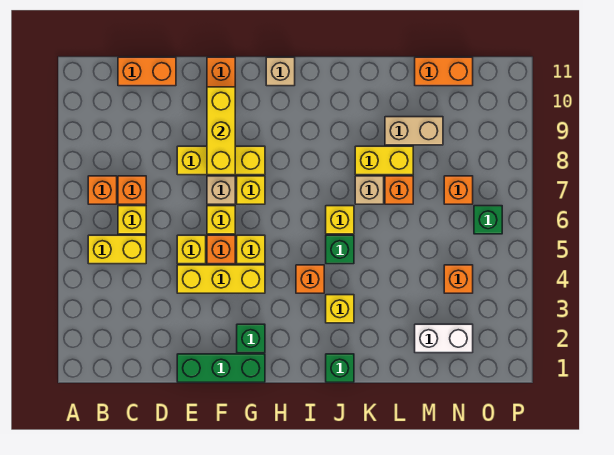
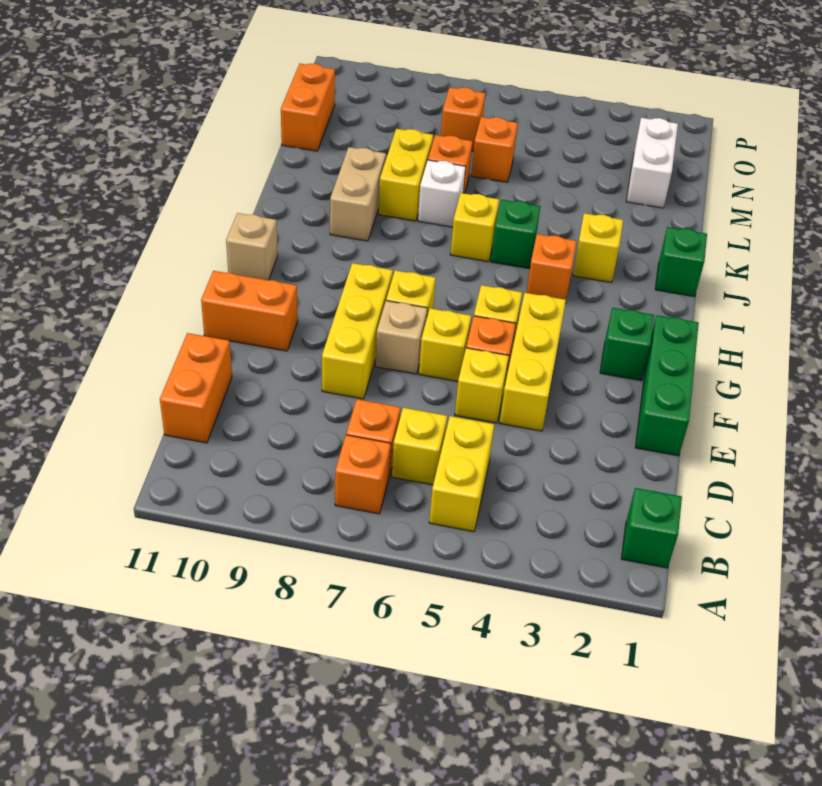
yellow brick F8:F10 level 2 -> none
tan brick K7 level 1 -> white brick K7 level 1
tan brick L9:M9 level 1 -> tan brick J9:K9 level 1
orange brick N4 level 1 -> orange brick M6 level 1
green brick O6 level 1 -> green brick B1 level 1

